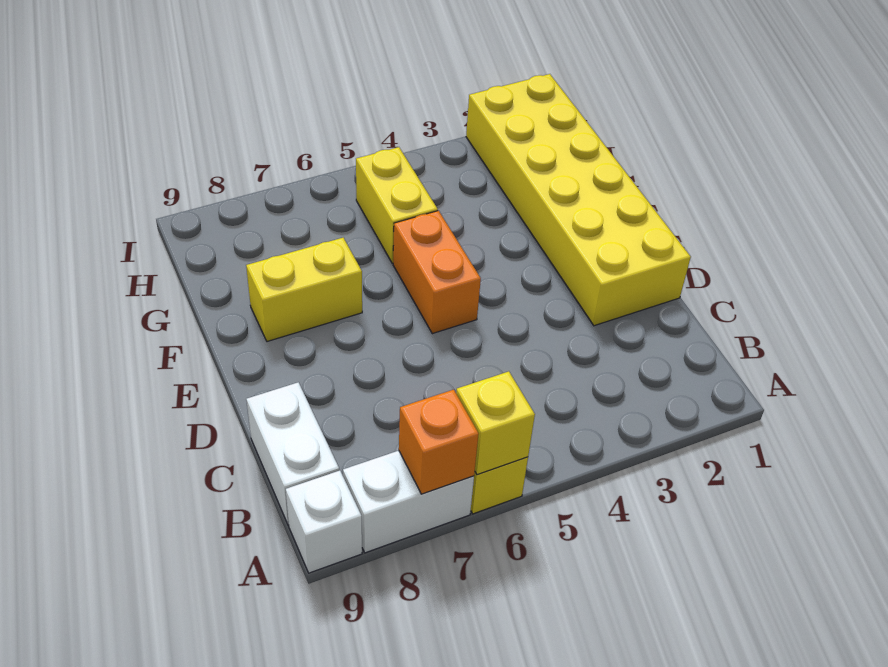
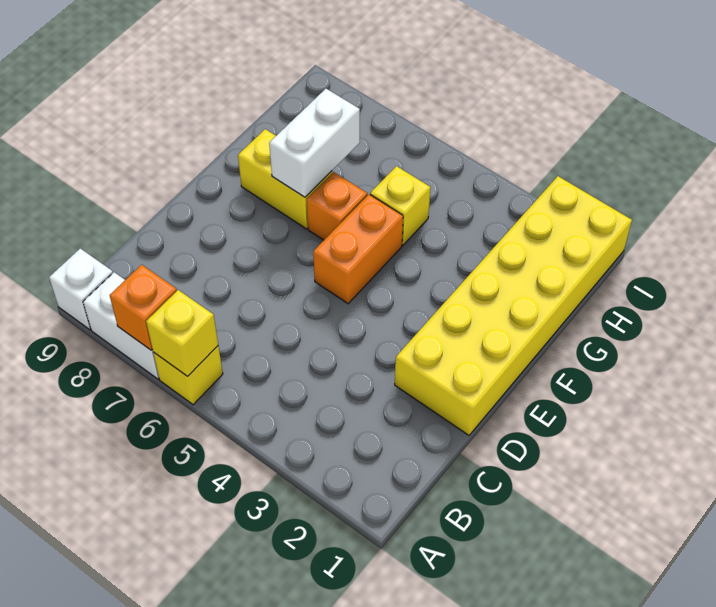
white brick B9:C9 level 1 -> white brick F7:G7 level 2
none -> orange brick F6 level 1
yellow brick G5:H5 level 1 -> yellow brick G5 level 1

